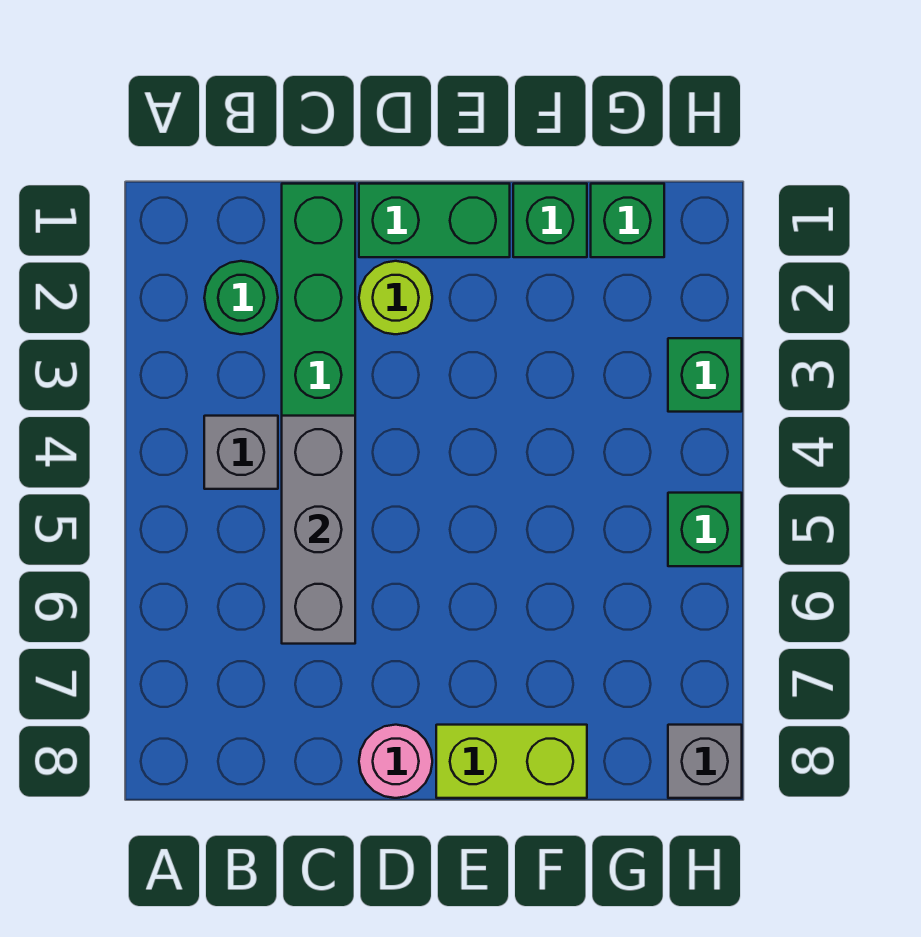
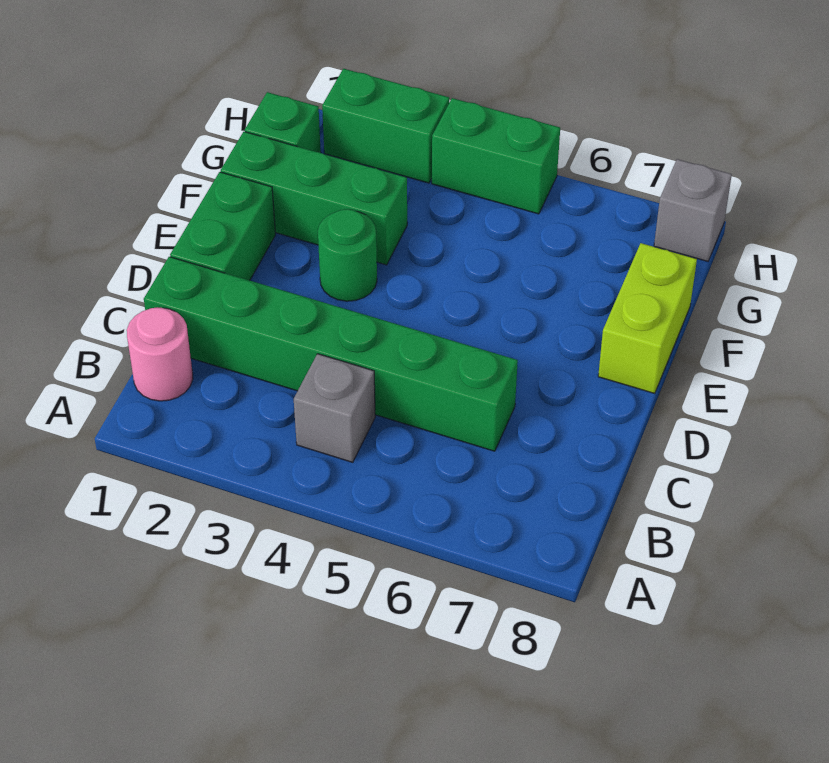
green round brick B2 level 1 -> green round brick E3 level 1
grey brick C4:C6 level 2 -> none
lime round brick D2 level 1 -> none
pink round brick D8 level 1 -> pink round brick B1 level 1
green brick F1 level 1 -> green brick F1:F3 level 1
green brick H3 level 1 -> green brick H2:H3 level 1
green brick H5 level 1 -> green brick H4:H5 level 1

